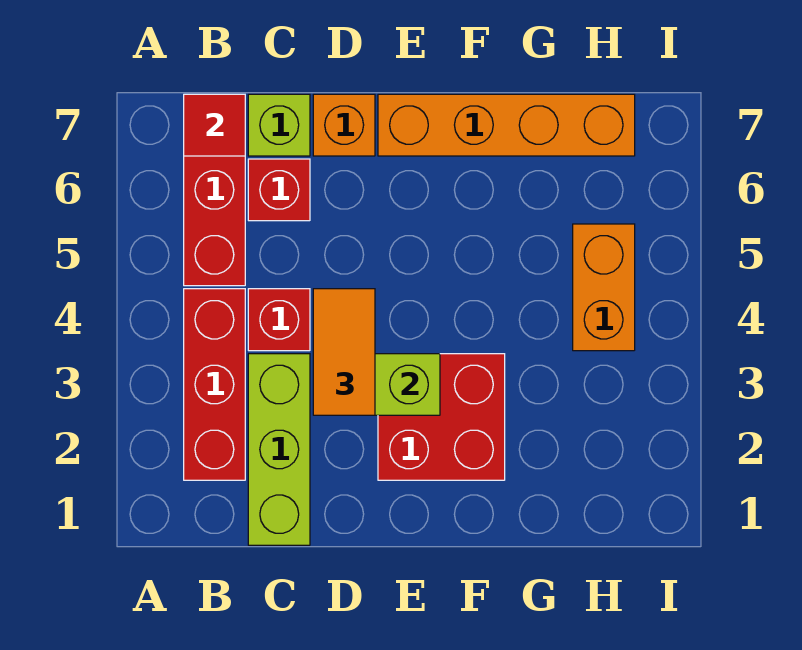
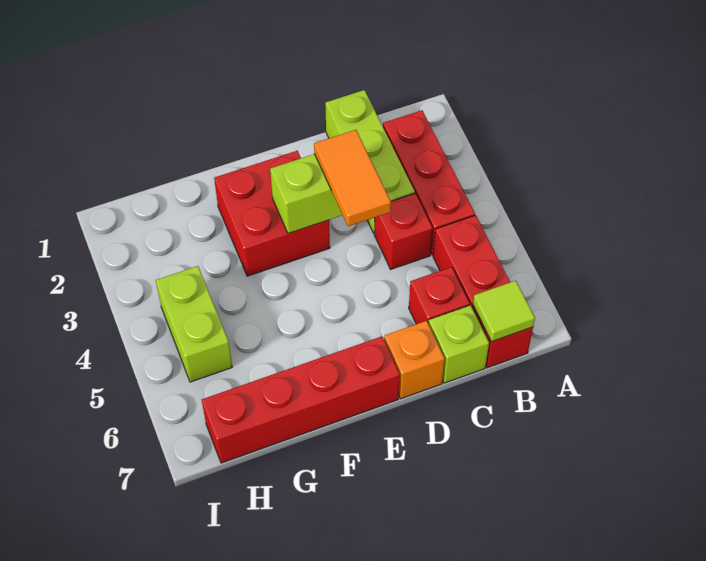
red tile B7 level 2 -> lime tile B7 level 2
orange brick E7:H7 level 1 -> red brick E7:H7 level 1
orange brick H4:H5 level 1 -> lime brick H4:H5 level 1

